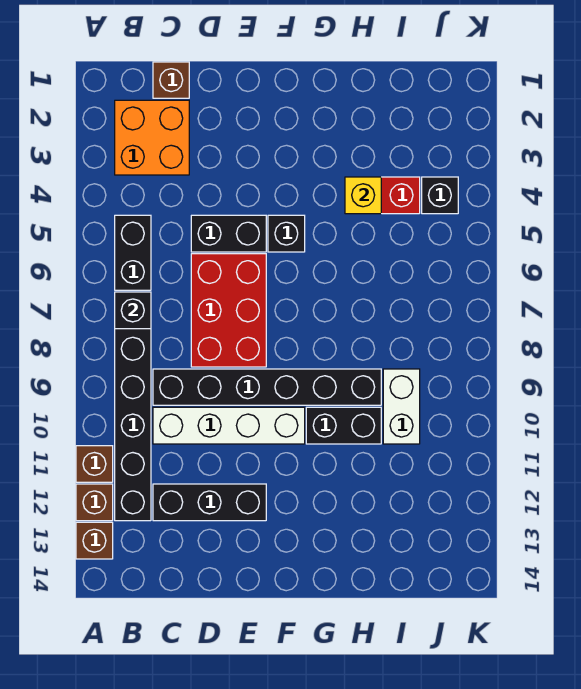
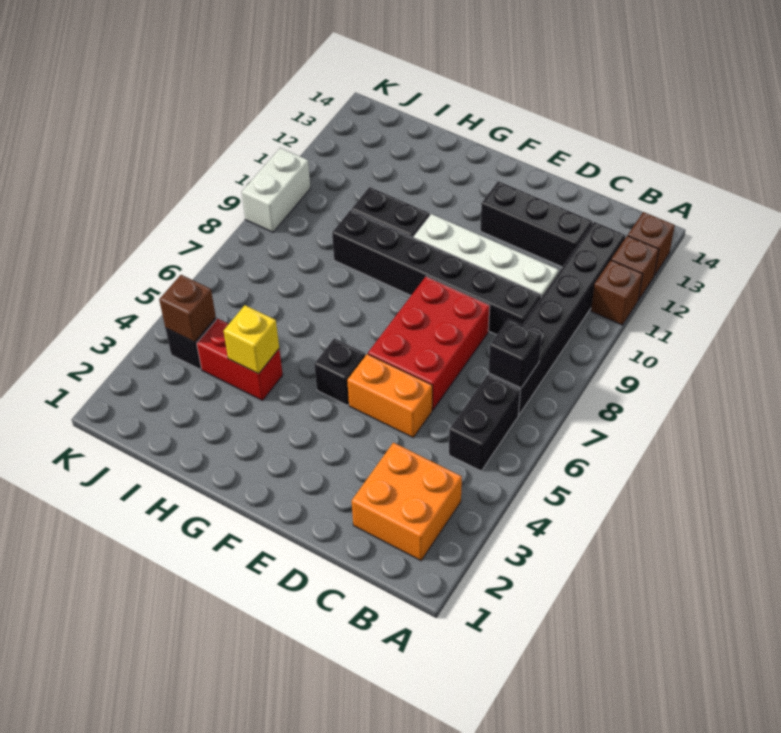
brown brick C1 level 1 -> brown brick J4 level 2
black brick D5:E5 level 1 -> orange brick D5:E5 level 1
white brick I9:I10 level 1 -> white brick K9:K10 level 1

